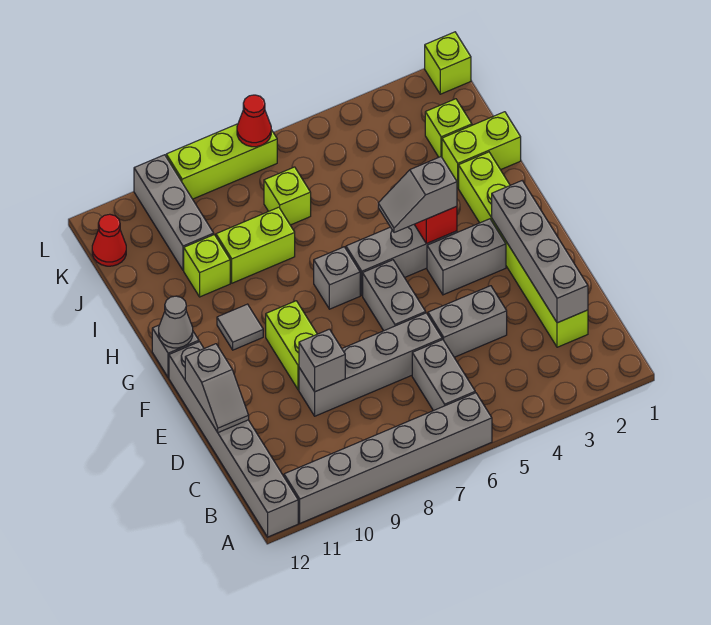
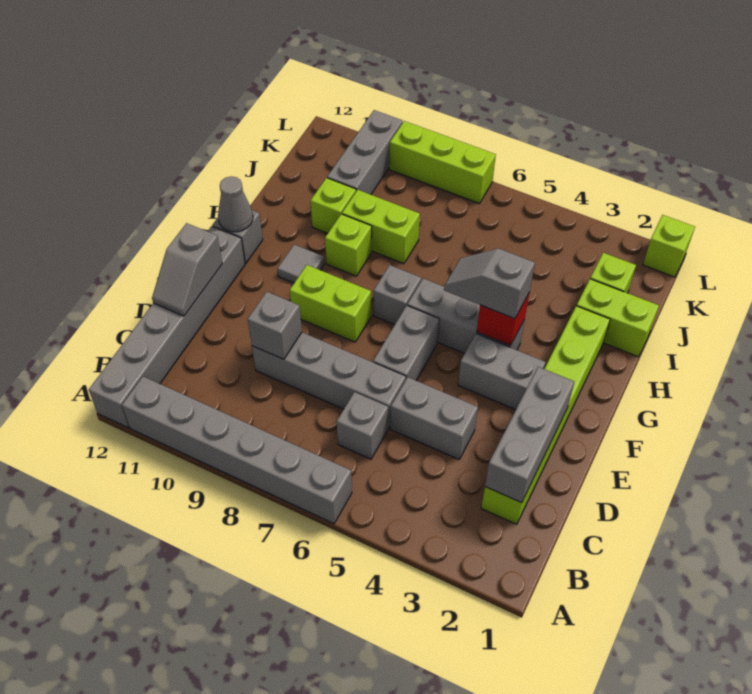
grey brick B6:C6 level 1 -> grey brick C6 level 1
grey brick C2:F2 level 2 -> grey brick C2:E2 level 2
lime brick E9:F9 level 1 -> lime brick F8:F9 level 1
lime brick J7 level 1 -> lime brick H9 level 1
red cone K12 level 1 -> none
red cone L7 level 2 -> none

